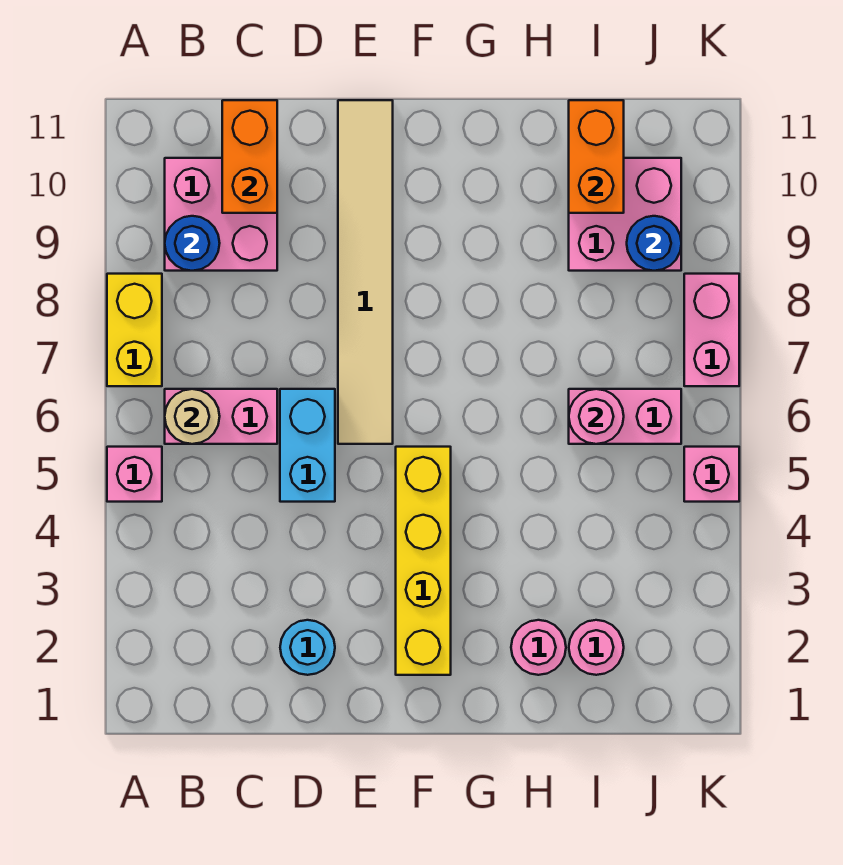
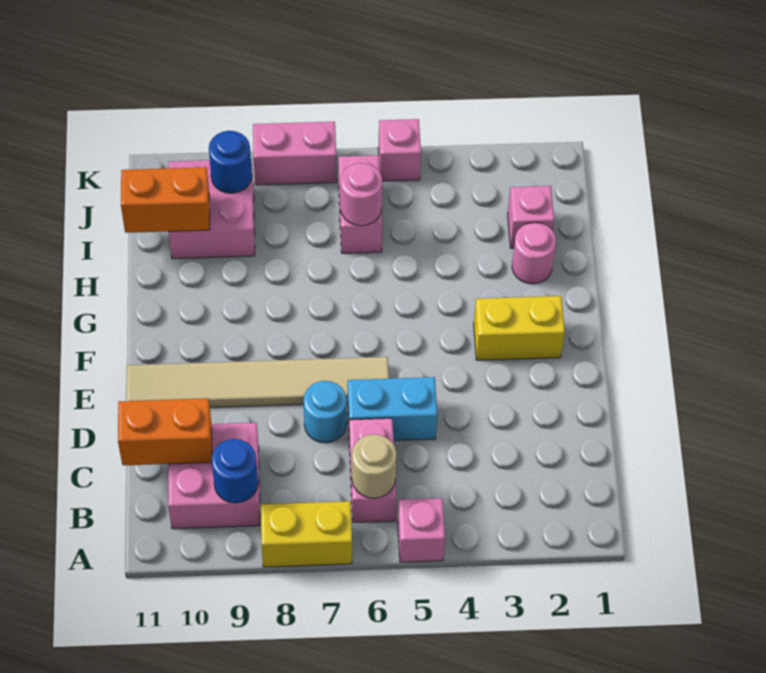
cyan round brick D2 level 1 -> cyan round brick D7 level 1
yellow brick F2:F5 level 1 -> yellow brick F2:F3 level 1
pink round brick I2 level 1 -> pink brick I2 level 1

